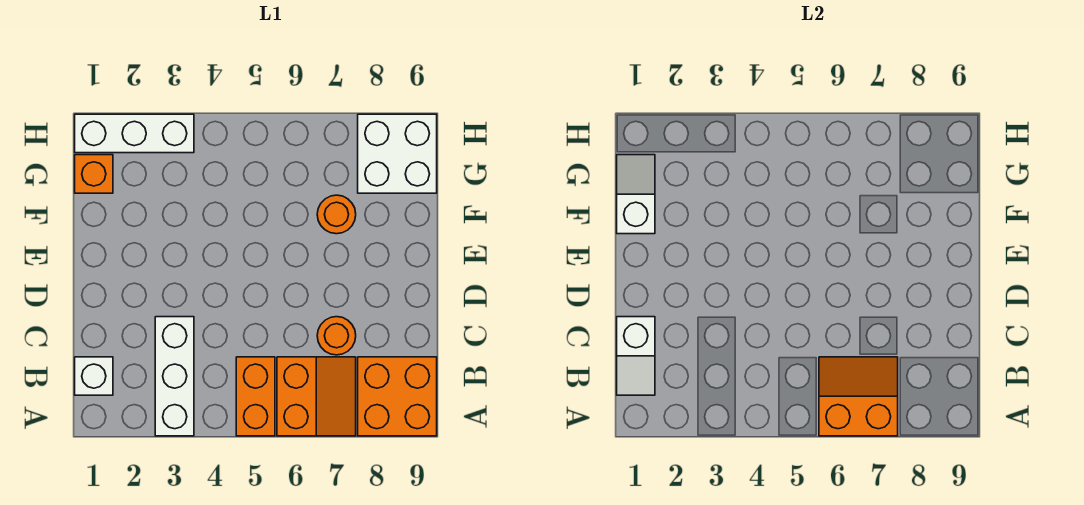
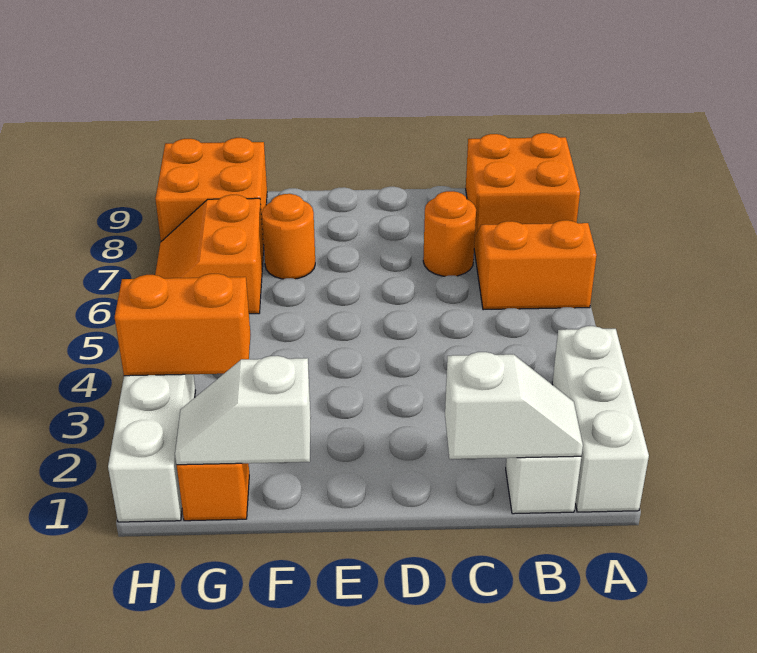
white brick A3:C3 level 1 -> white brick A1:A3 level 1
orange brick A5:B5 level 1 -> orange brick G3:H3 level 2
orange slope A6:B7 level 2 top A -> orange slope G6:H7 level 1 top G
white brick G8:H9 level 1 -> orange brick G8:H9 level 1

